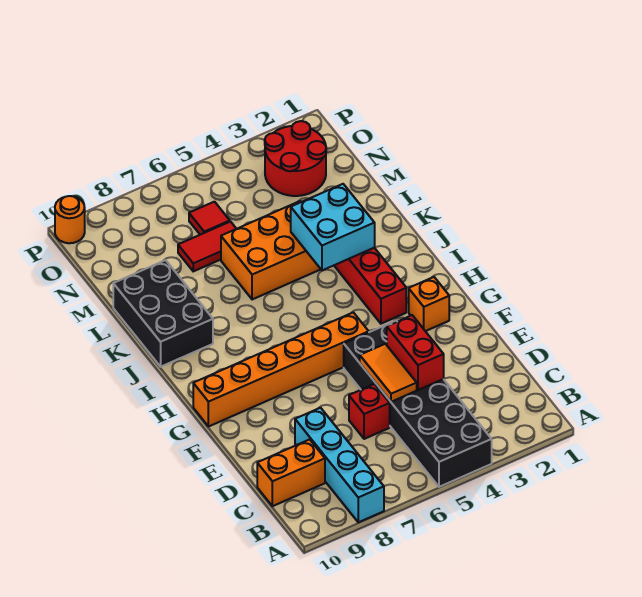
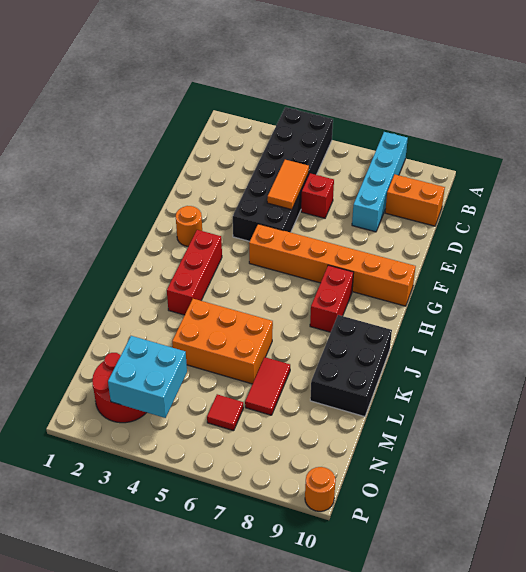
red brick D4:E4 level 2 -> red brick H8:I8 level 1
orange brick G2 level 1 -> orange round brick G2 level 1
cyan brick J3:K4 level 2 -> cyan brick N3:O4 level 2
red tile M6:M7 level 1 -> red tile L7:M7 level 1

